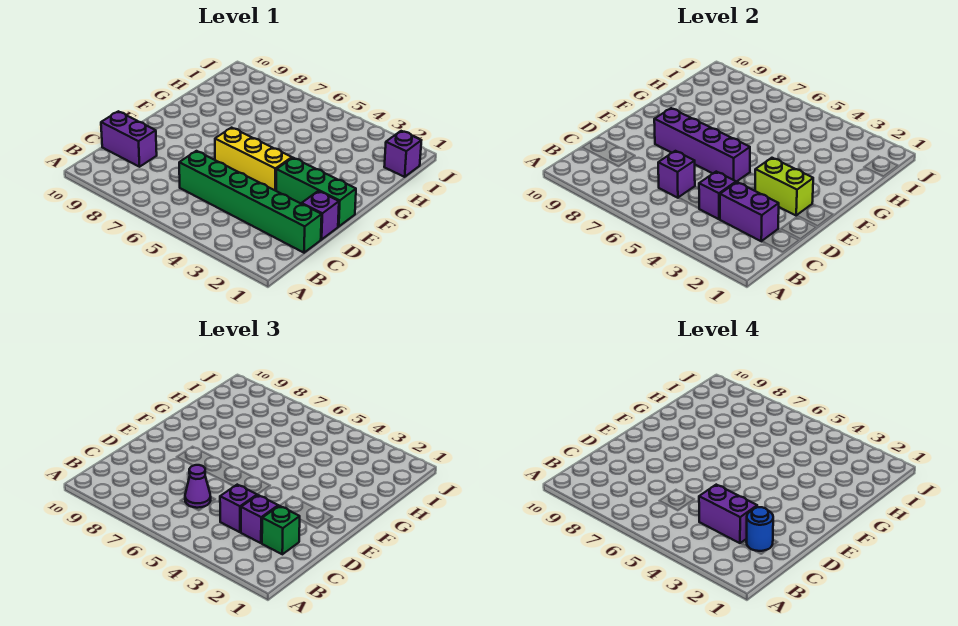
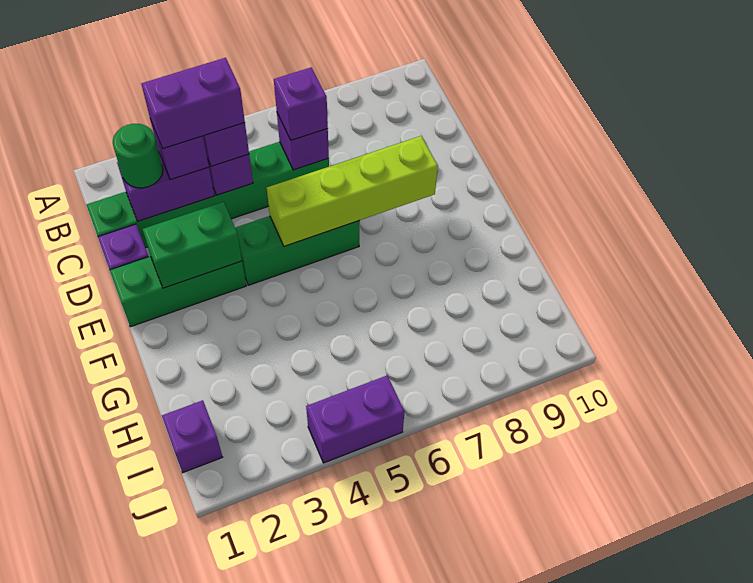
green brick C2 level 3 -> green round brick C2 level 3
blue round brick C2 level 4 -> none
purple cone C6 level 3 -> purple brick C6 level 3
purple brick C9:C10 level 1 -> purple brick J4:J5 level 1
lime brick E2:E3 level 2 -> green brick E2:E3 level 2
yellow brick E4:E6 level 1 -> green brick E4:E6 level 1
purple brick E5:E8 level 2 -> lime brick E5:E8 level 2

